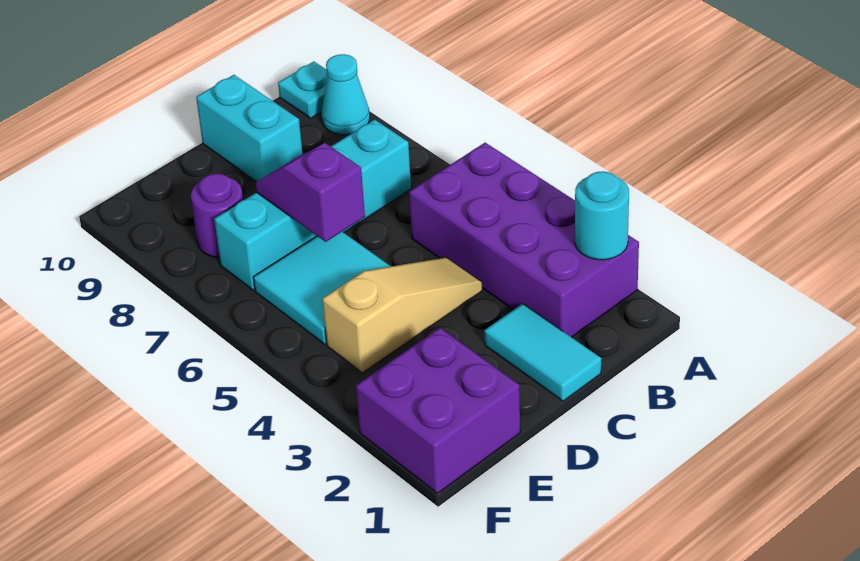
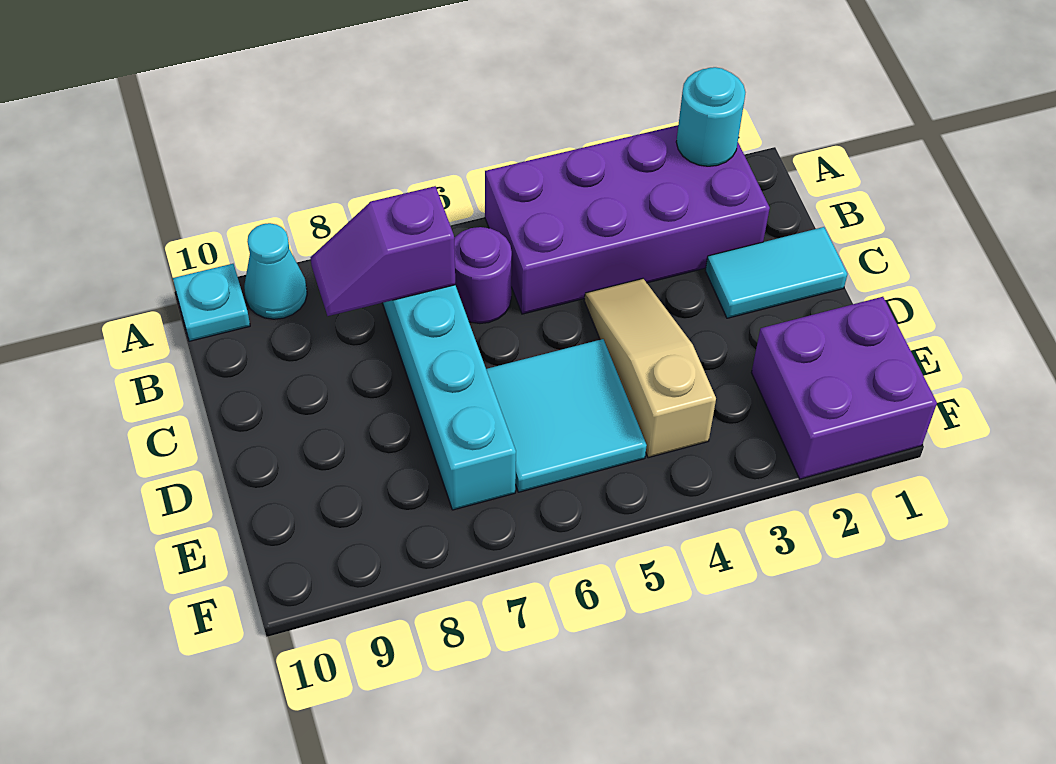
cyan brick C9:C10 level 1 -> none
purple slope D6:D7 level 2 top 6 -> purple slope B7:B8 level 2 top 7
purple round brick E8 level 1 -> purple round brick B6 level 1

